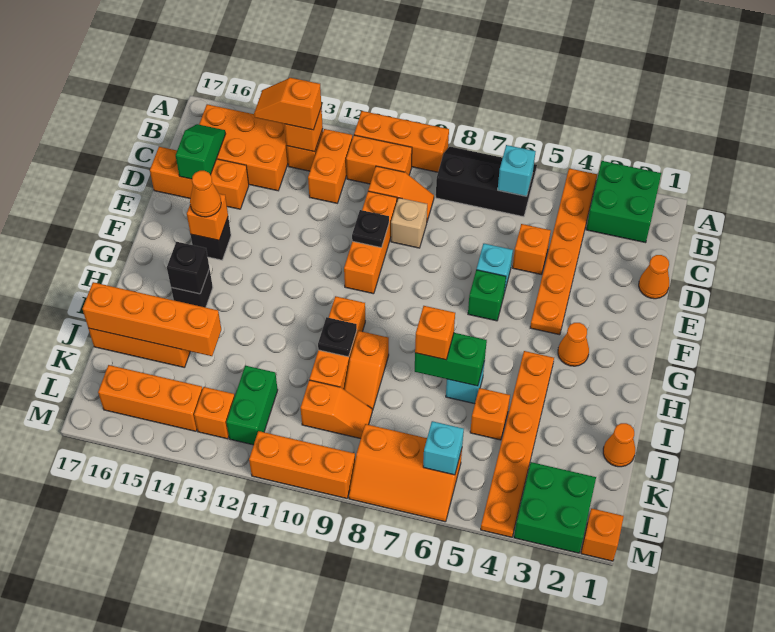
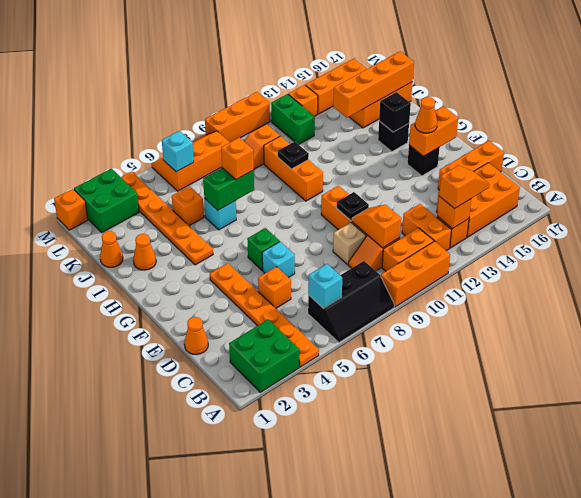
green slope C16:D16 level 2 top D -> none
orange brick F15 level 2 -> orange brick F15:F16 level 2
orange cone G3 level 1 -> orange cone I2 level 1
orange slope I9:J9 level 1 top I -> orange slope C10:D10 level 2 top C

